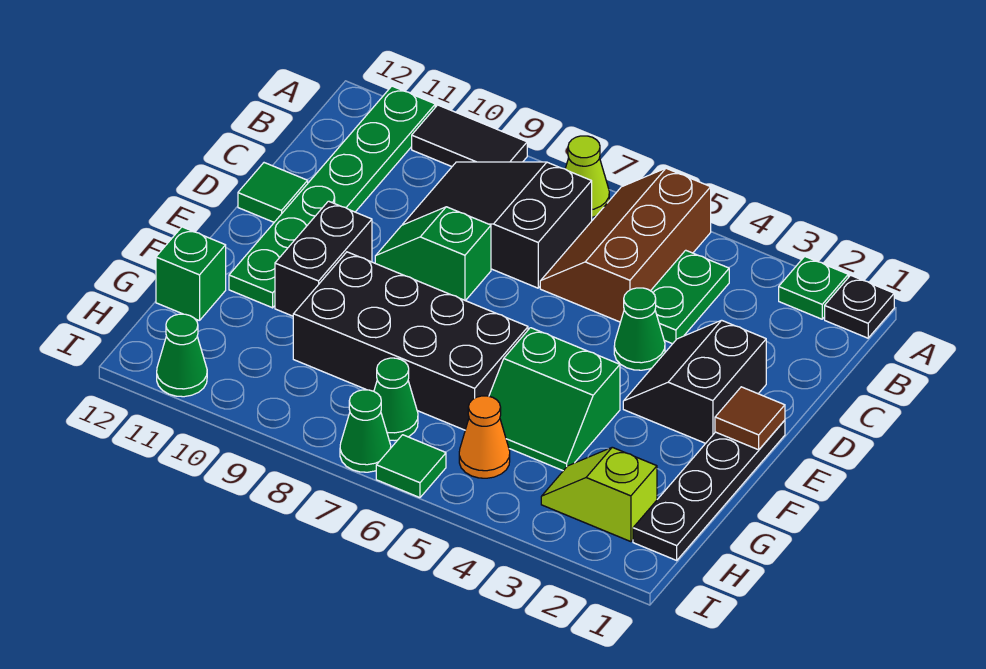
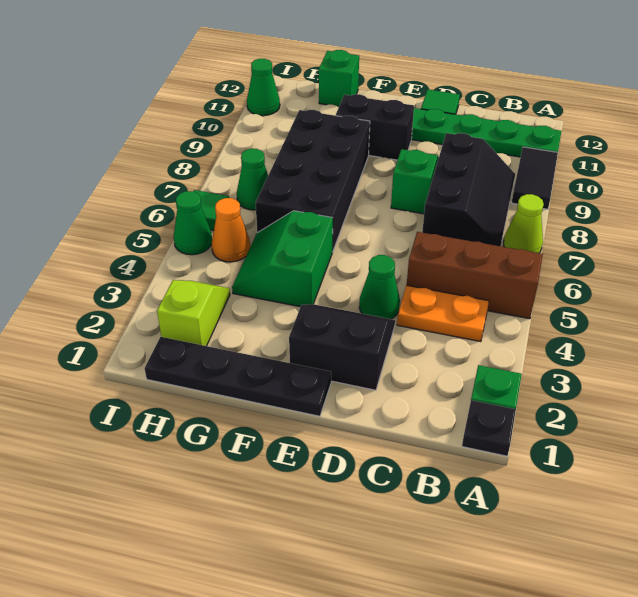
green plate B4:C4 level 1 -> orange plate B4:C4 level 1
black slope B7:C9 level 1 top 7 -> black slope B7:C9 level 1 top C
brown tile E1 level 2 -> none
green cone I7 level 1 -> green cone I5 level 1

